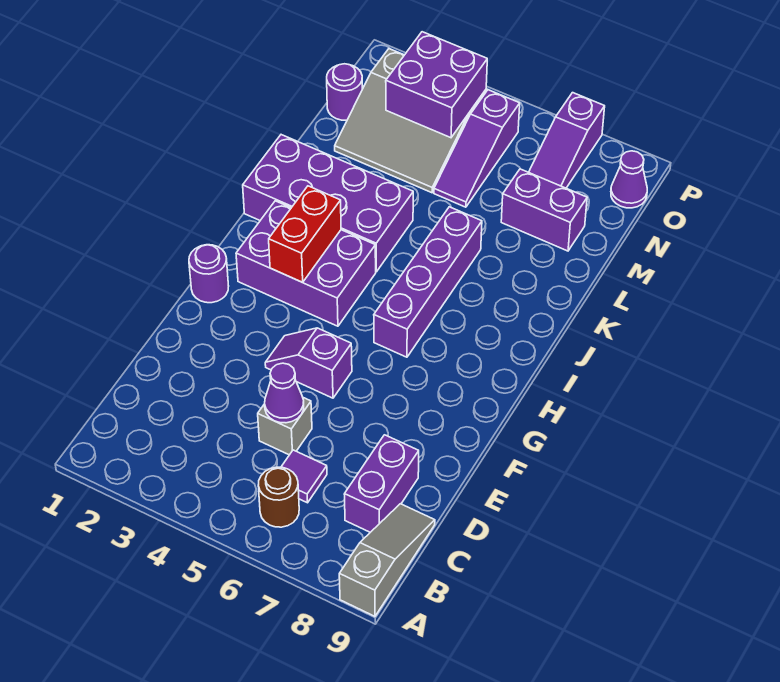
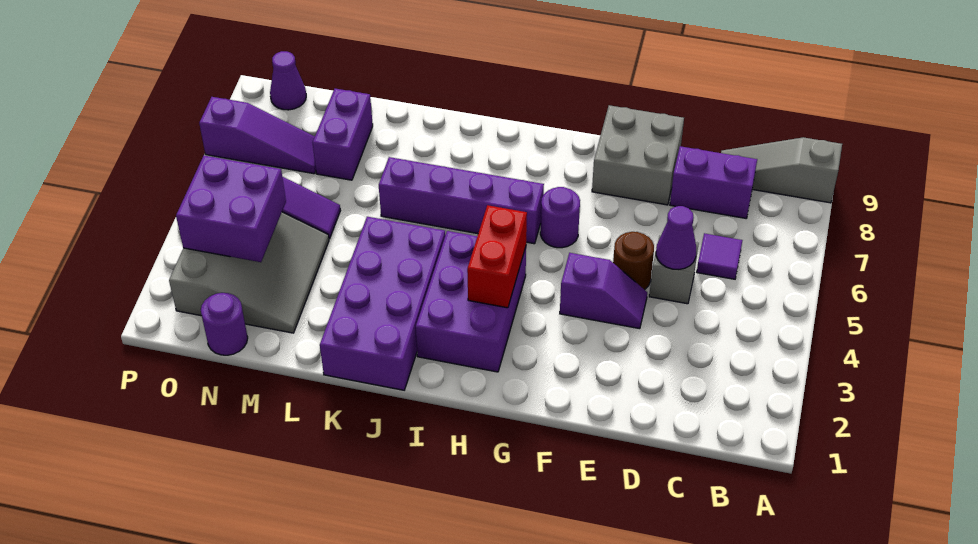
brown round brick B6 level 1 -> brown round brick E5 level 1
none -> grey brick E8:F9 level 1
purple slope F4:F5 level 1 top 5 -> purple slope E4:F4 level 1 top F
purple round brick G1 level 1 -> purple round brick G6 level 1
red brick H3:I3 level 2 -> red brick H3:H4 level 2

